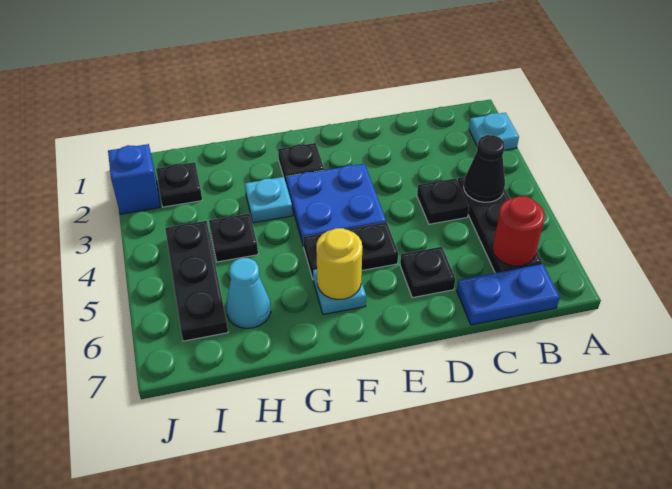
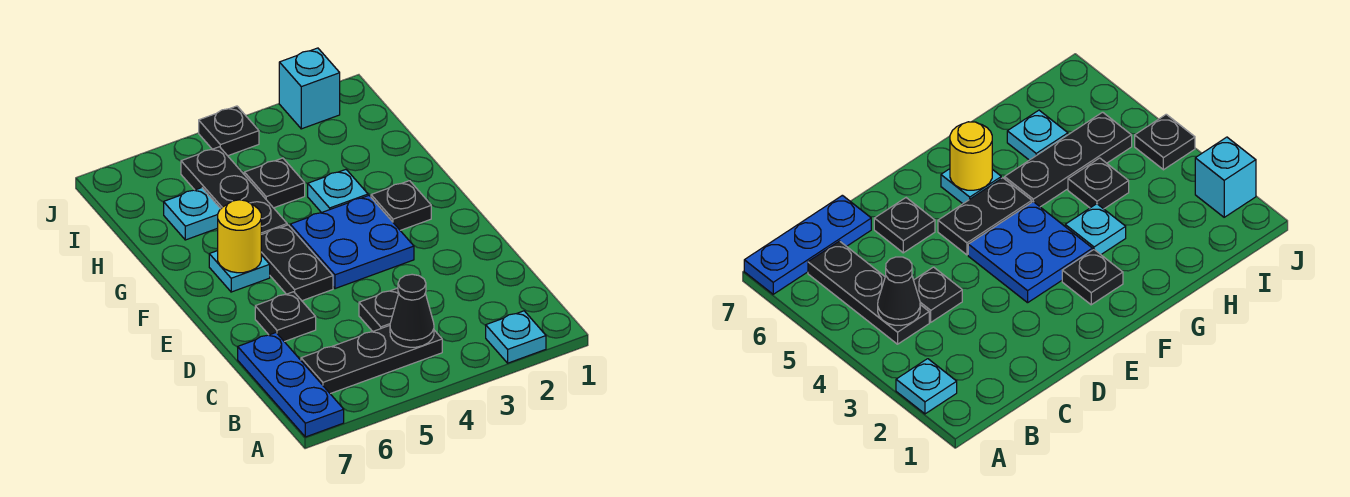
red round brick B6 level 2 -> none
blue plate B7:C7 level 1 -> blue plate A7:C7 level 1
cyan cone H6 level 1 -> cyan plate H6 level 1
black plate I2 level 1 -> black plate J4 level 1
black plate I4:I6 level 1 -> black plate G5:I5 level 1
blue brick J2 level 1 -> cyan brick J2 level 1

